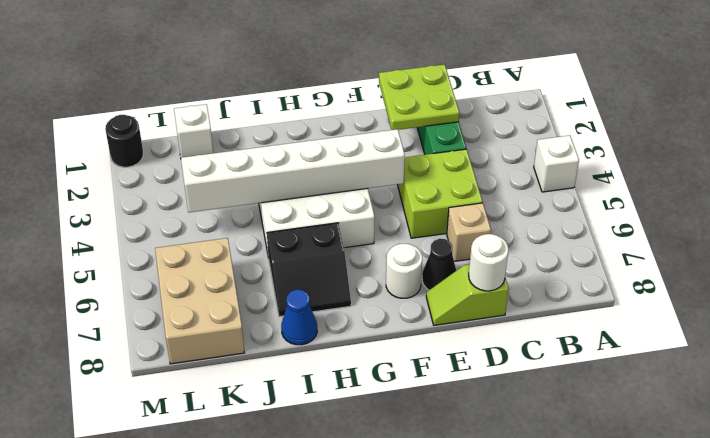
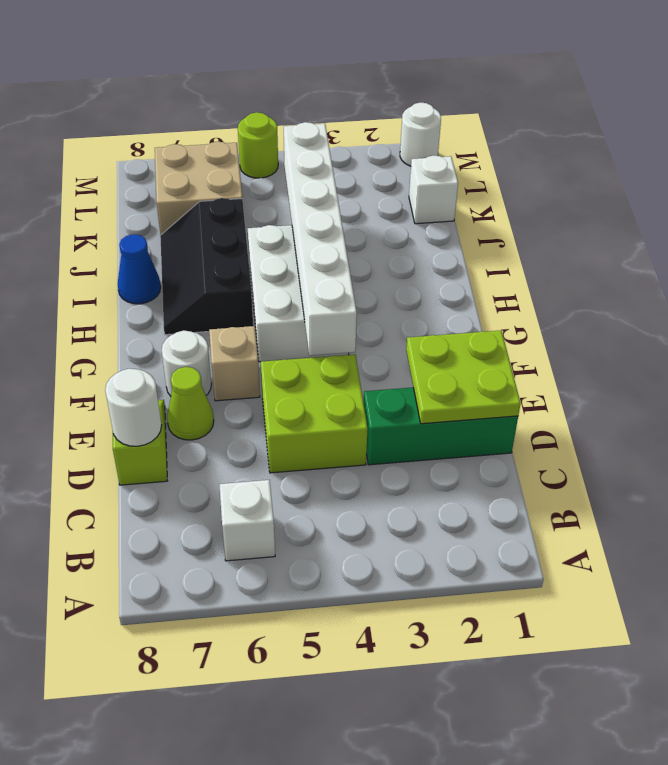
white brick A4 level 1 -> white brick B6 level 1
tan brick D6 level 1 -> tan brick F6 level 1
black cone E7 level 1 -> lime cone E7 level 1
black slope H6:I7 level 1 top 6 -> black slope H6:J7 level 1 top 6
tan brick K6:L8 level 1 -> tan brick K6:L7 level 1
black round brick M1 level 1 -> white round brick M1 level 1
none -> lime round brick M5 level 1

